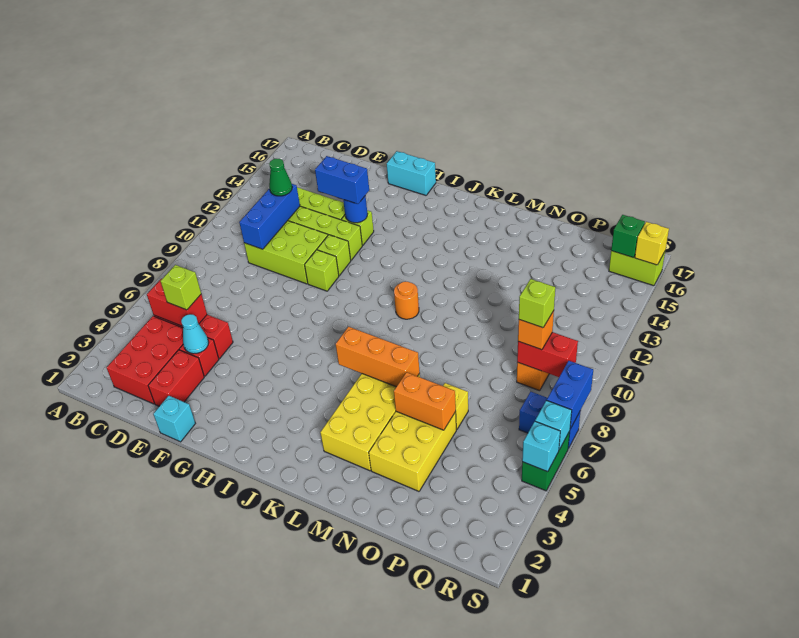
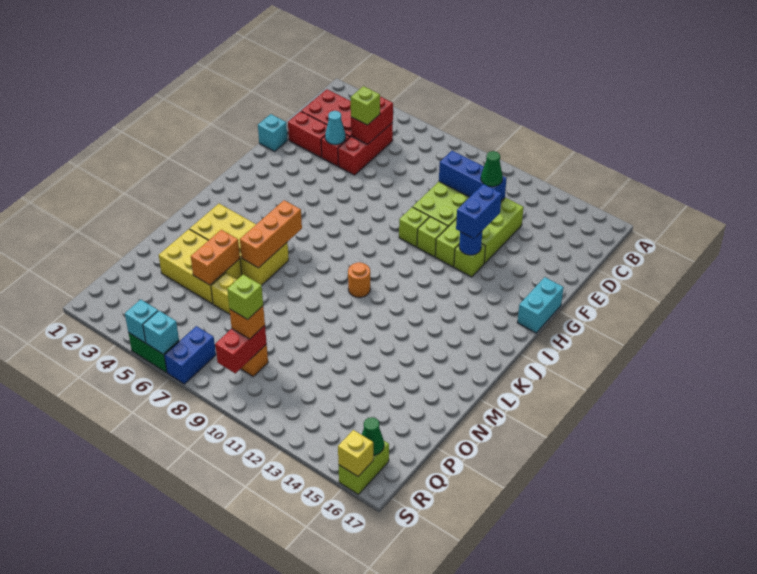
green brick R16 level 2 -> green cone R16 level 2
blue brick S7:S8 level 2 -> none

